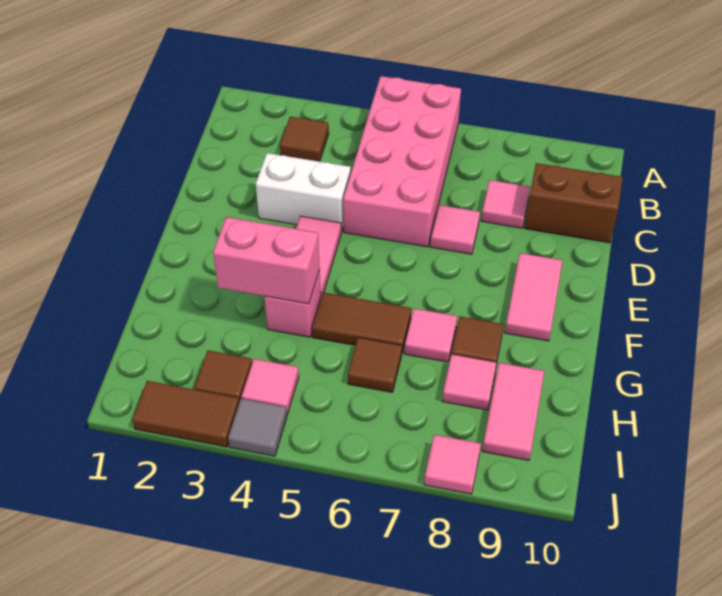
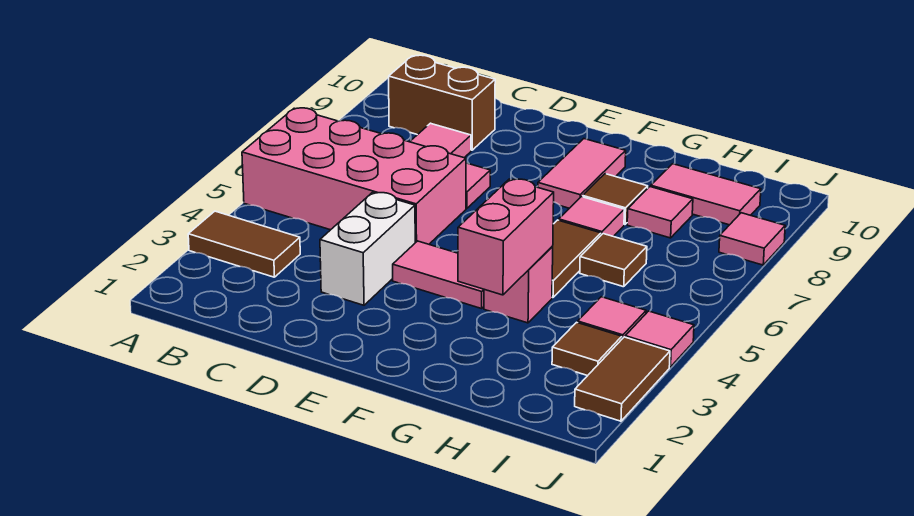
brown tile B3 level 1 -> brown tile A3:B3 level 1
brown brick C9:C10 level 1 -> brown brick B9:C9 level 1
pink tile E9:F9 level 1 -> pink tile F8:F9 level 1
grey tile J4 level 1 -> pink tile J4 level 1

